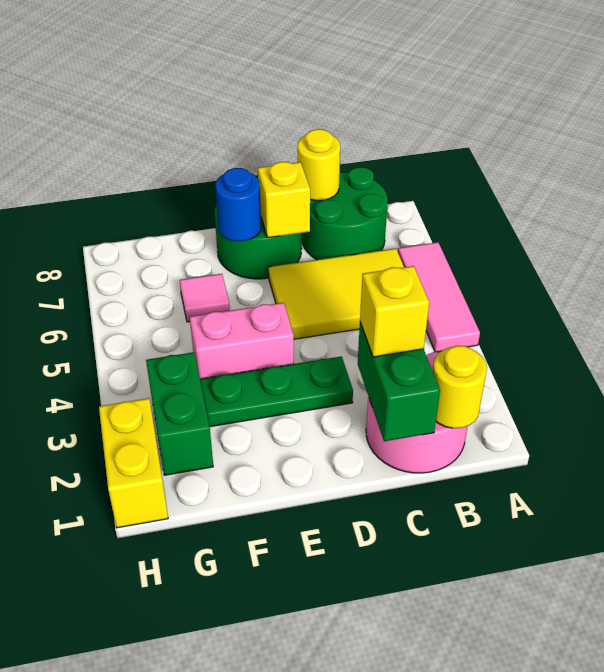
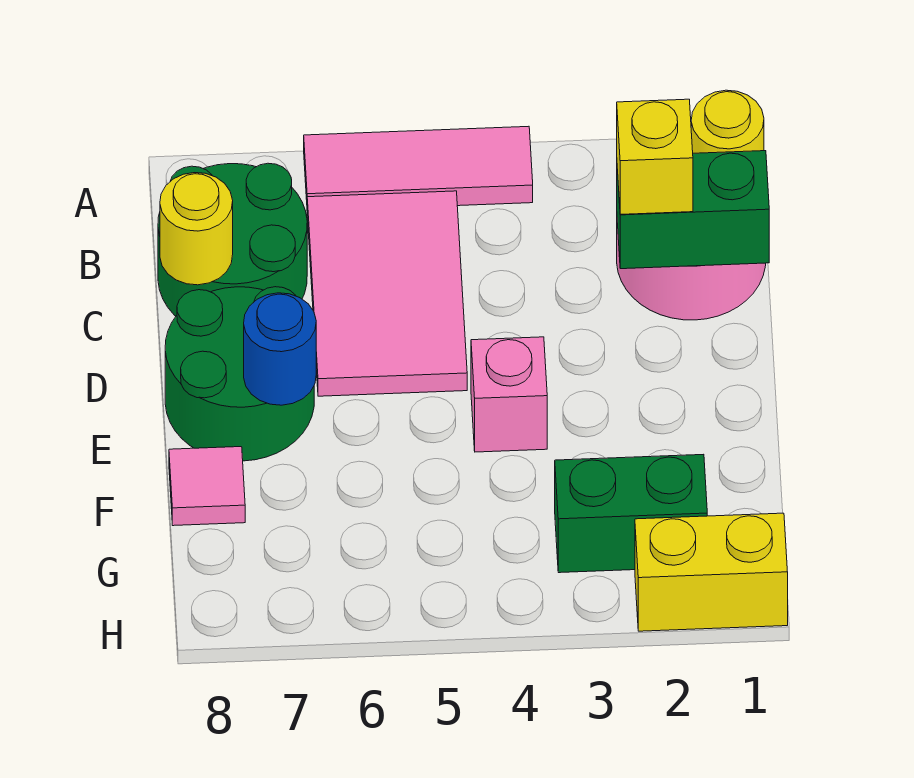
yellow tile B5:D6 level 1 -> pink tile B5:D6 level 1
green plate D3:F3 level 1 -> none
yellow brick D7 level 2 -> none
pink brick E4:F4 level 1 -> pink brick E4 level 1
pink tile F6 level 1 -> pink tile F8 level 1

